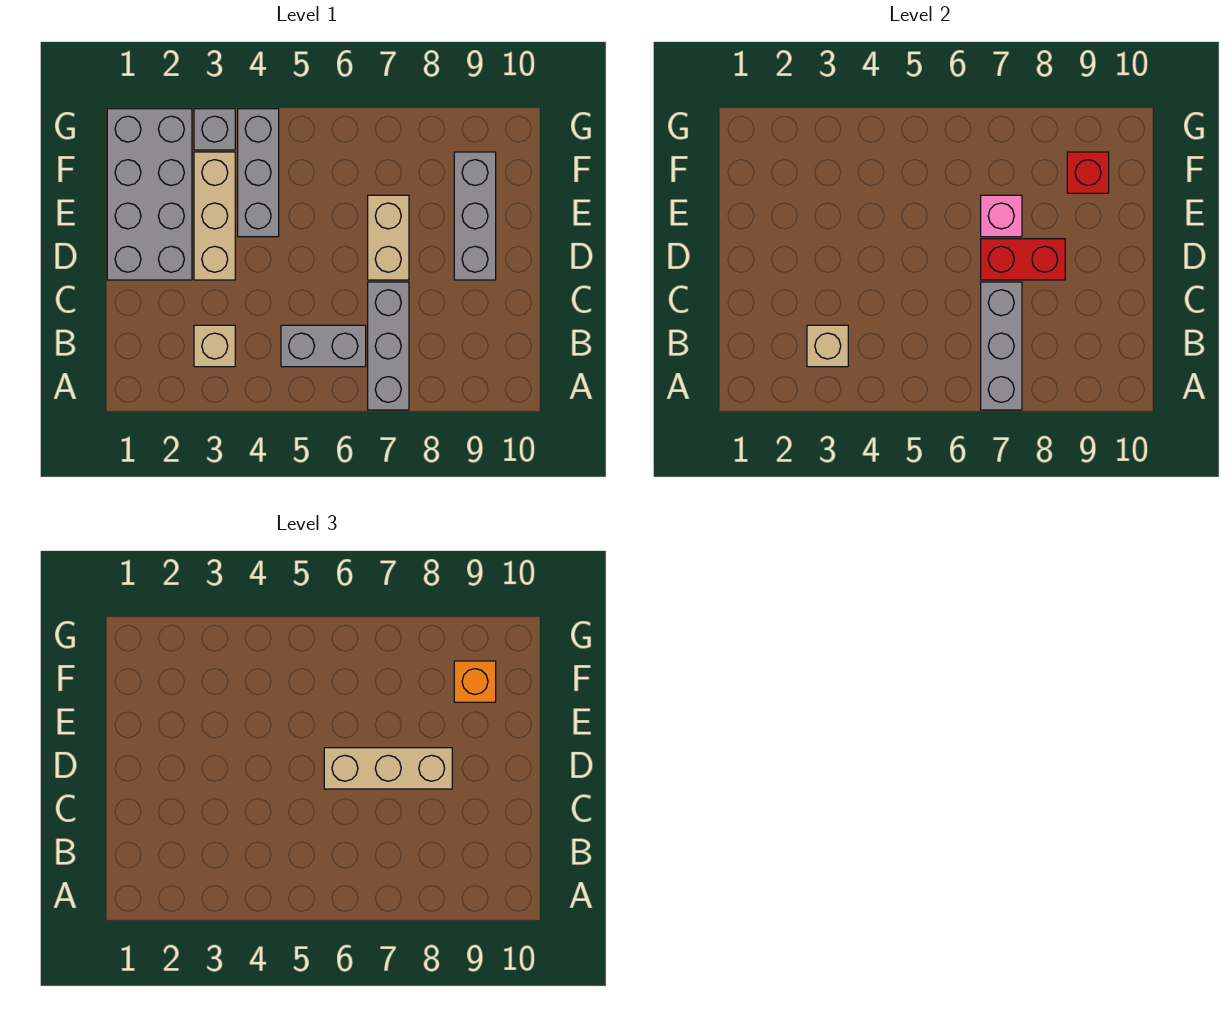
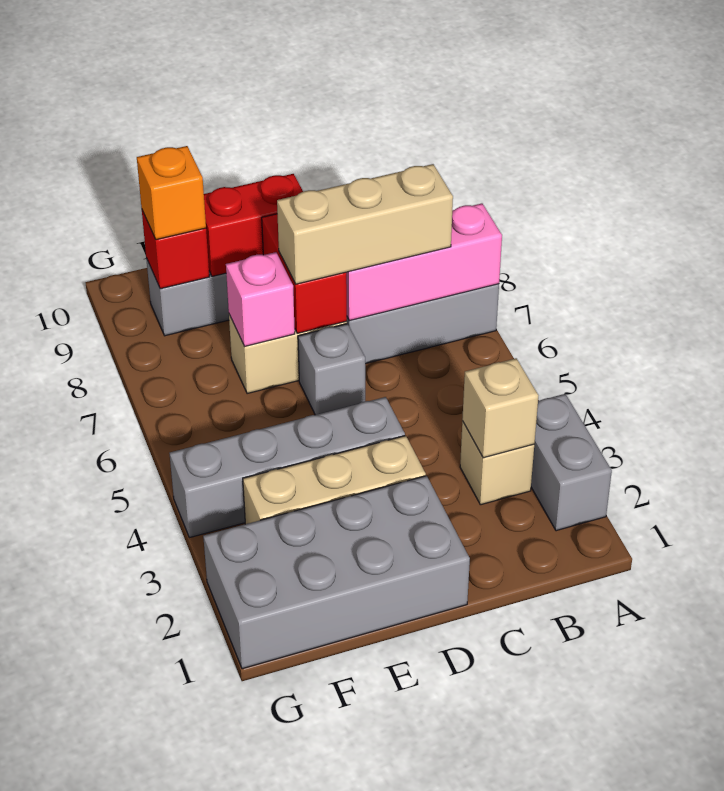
grey brick A7:C7 level 2 -> pink brick A7:C7 level 2
grey brick B5:B6 level 1 -> grey brick A2:A3 level 1
tan brick D6:D8 level 3 -> tan brick B7:D7 level 3
none -> red brick D9:E9 level 2
grey brick E4:G4 level 1 -> grey brick D4:G4 level 1
grey brick G3 level 1 -> grey brick D6 level 1

